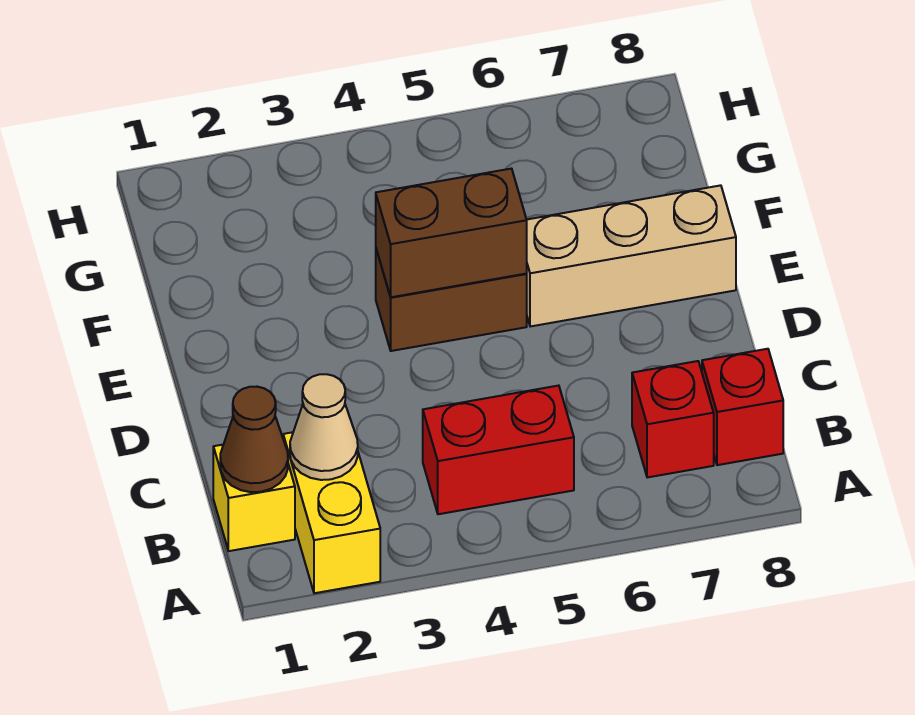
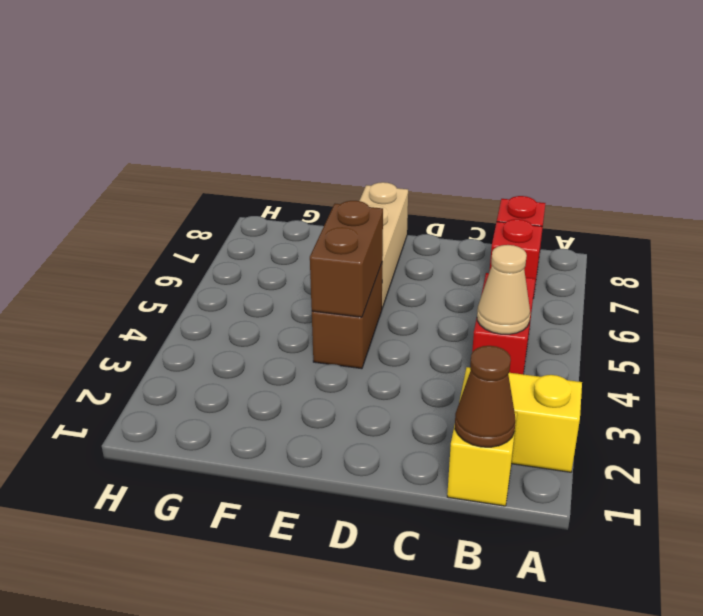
tan cone B2 level 2 -> tan cone B4 level 2

